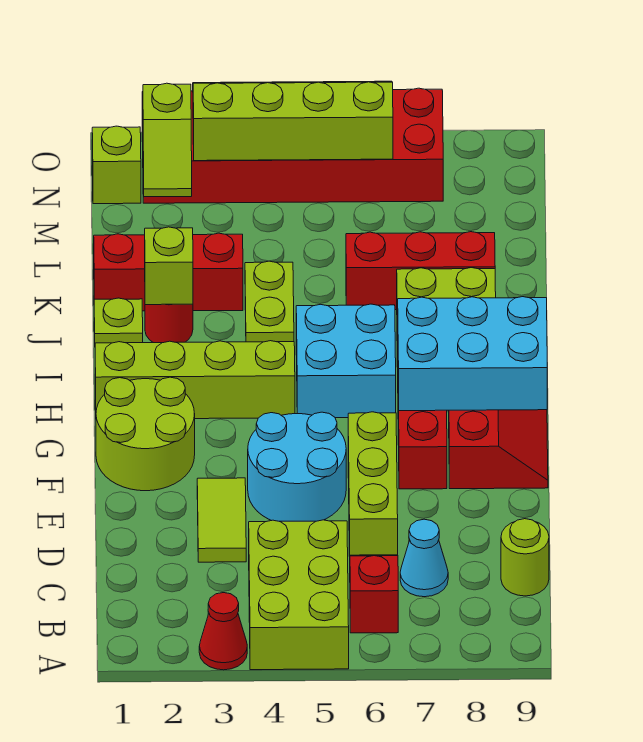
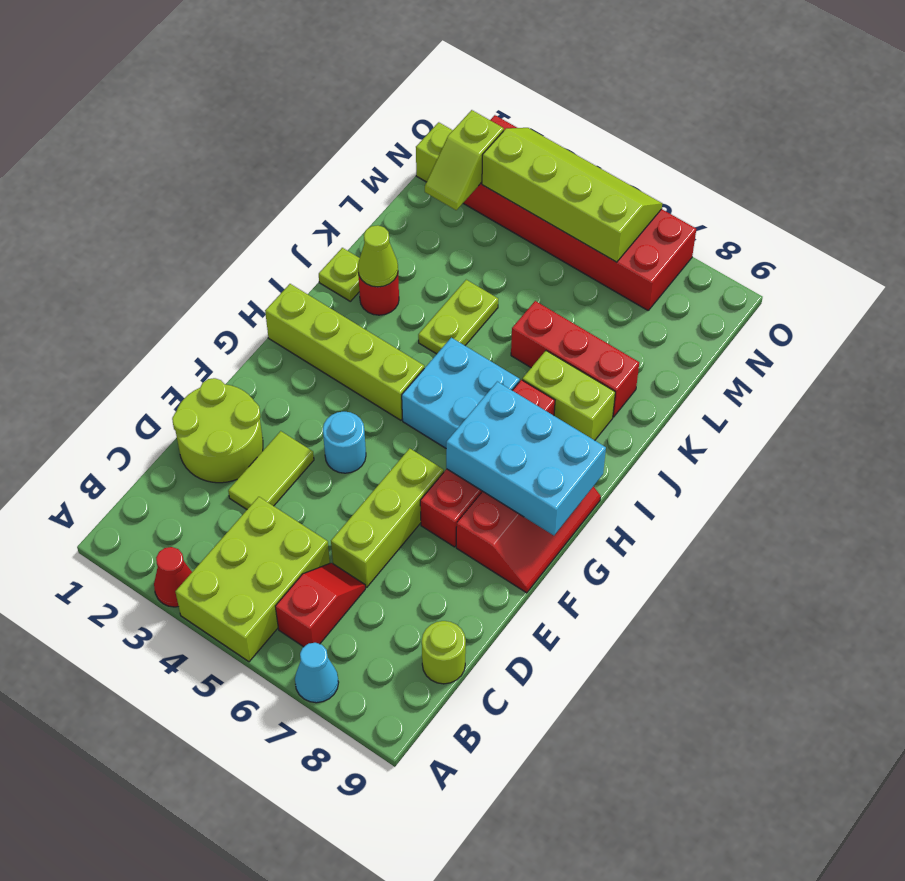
cyan cone C7 level 1 -> cyan cone A7 level 1
cyan round brick E4:F5 level 1 -> cyan round brick F4 level 1
lime round brick F1:G2 level 1 -> lime round brick D1:E2 level 1
lime brick J2 level 2 -> lime cone J2 level 2
red brick K1:K3 level 1 -> none

